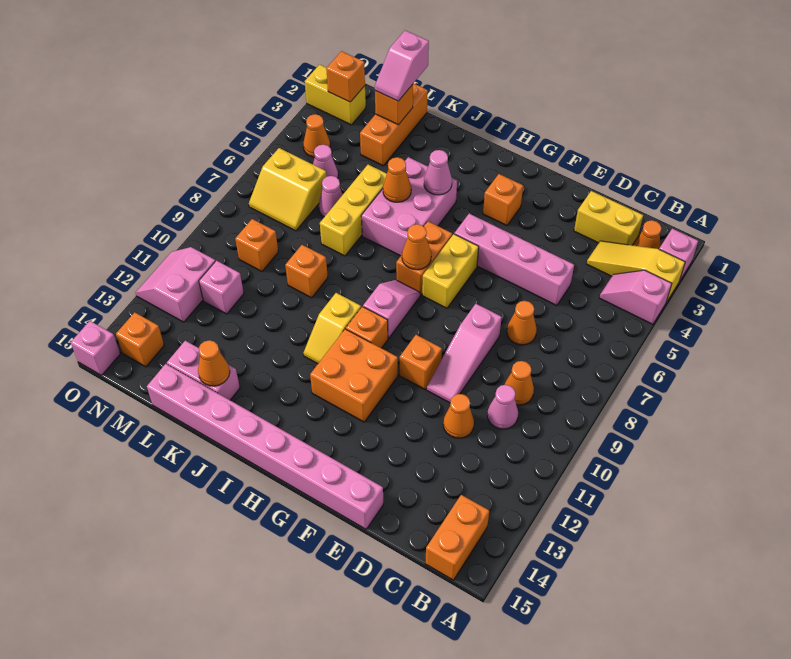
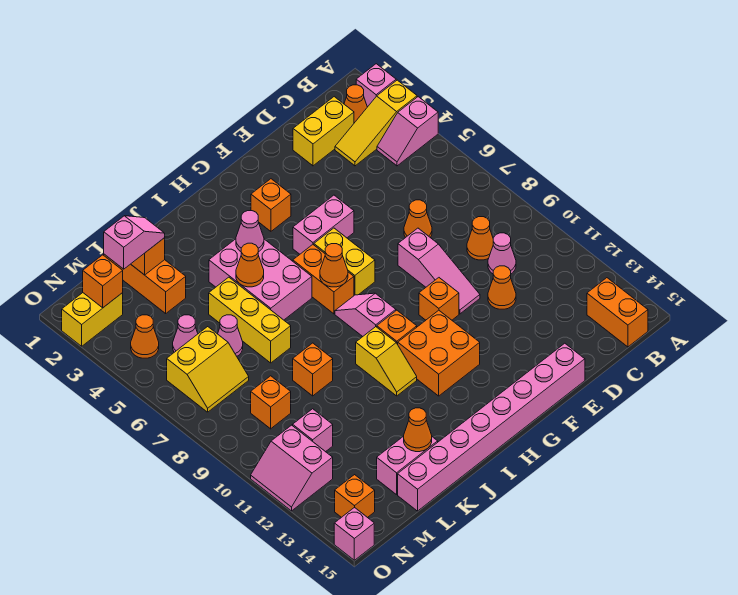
pink brick D5:G5 level 1 -> pink brick F5:G5 level 1
pink slope L1:L2 level 3 top 1 -> pink slope L2:M2 level 3 top M

